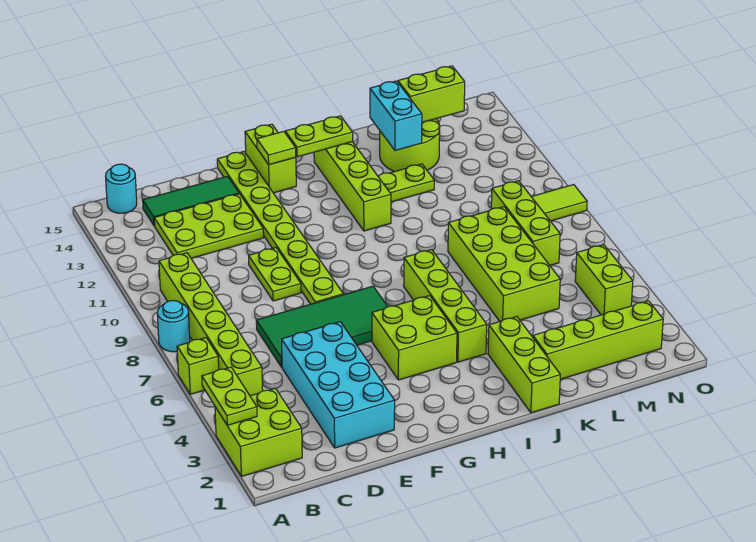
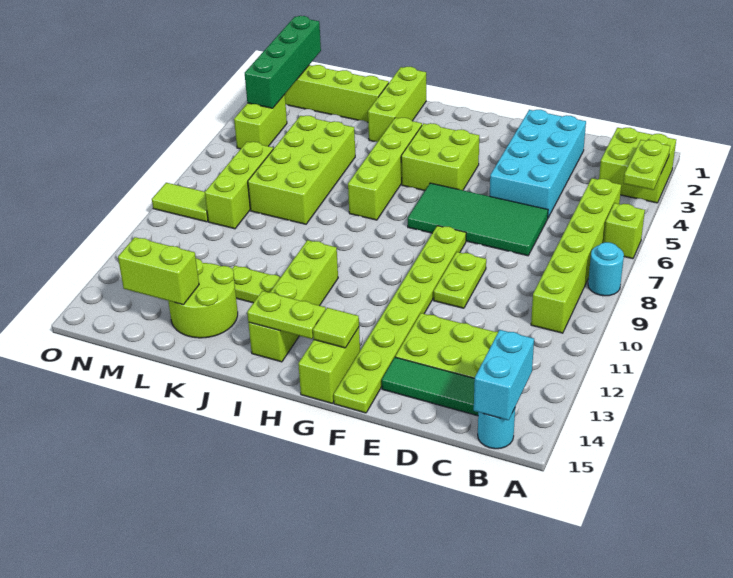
cyan brick K13:K14 level 2 -> cyan brick B14:B15 level 2
none -> green brick N1:N4 level 2

